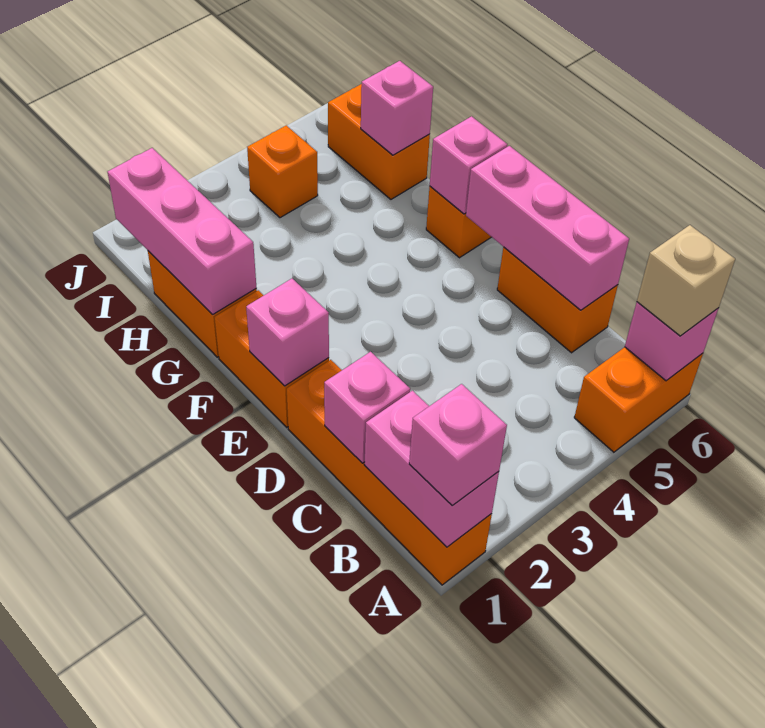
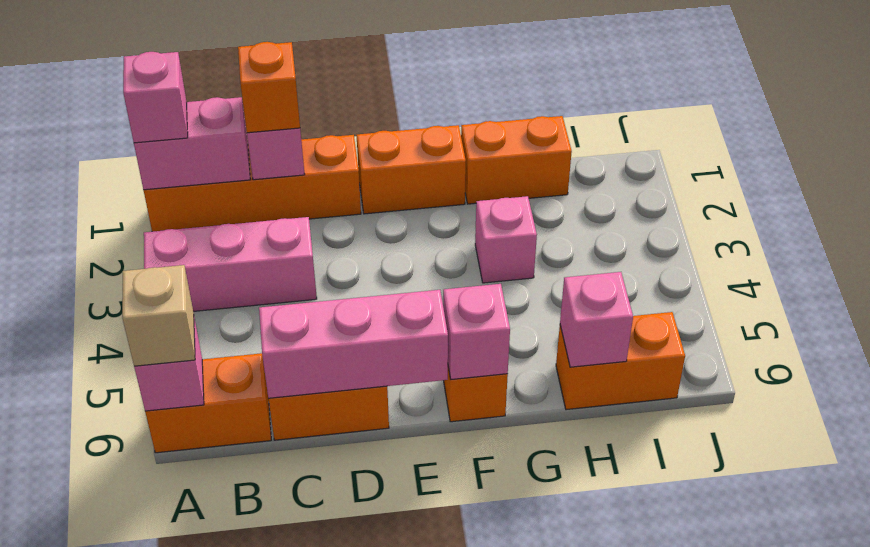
orange brick A5:A6 level 1 -> orange brick A6:B6 level 1
pink brick E1 level 2 -> pink brick G3 level 1
pink brick G1:I1 level 2 -> pink brick A3:C3 level 1
orange brick I4 level 1 -> orange brick C1 level 3

